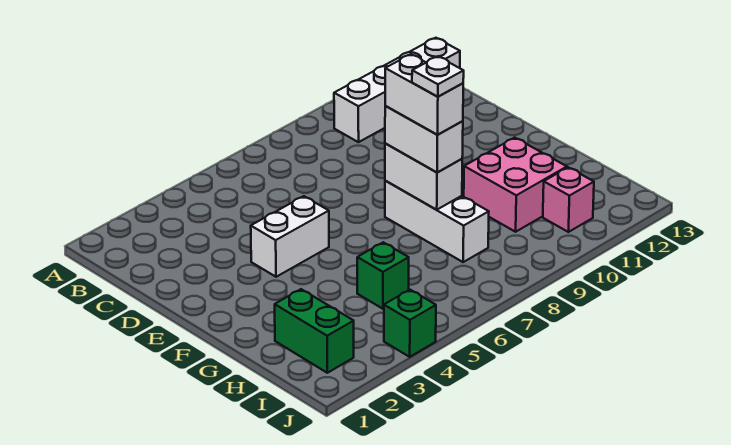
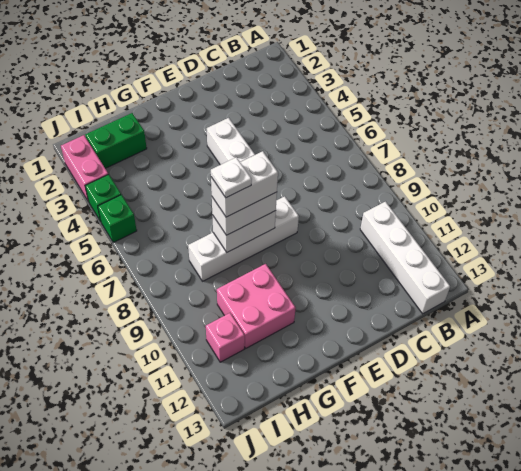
white brick F8:H8 level 1 -> white brick E8:H8 level 1
green brick H5 level 1 -> green brick J5 level 1
none -> pink brick J2:J3 level 1

